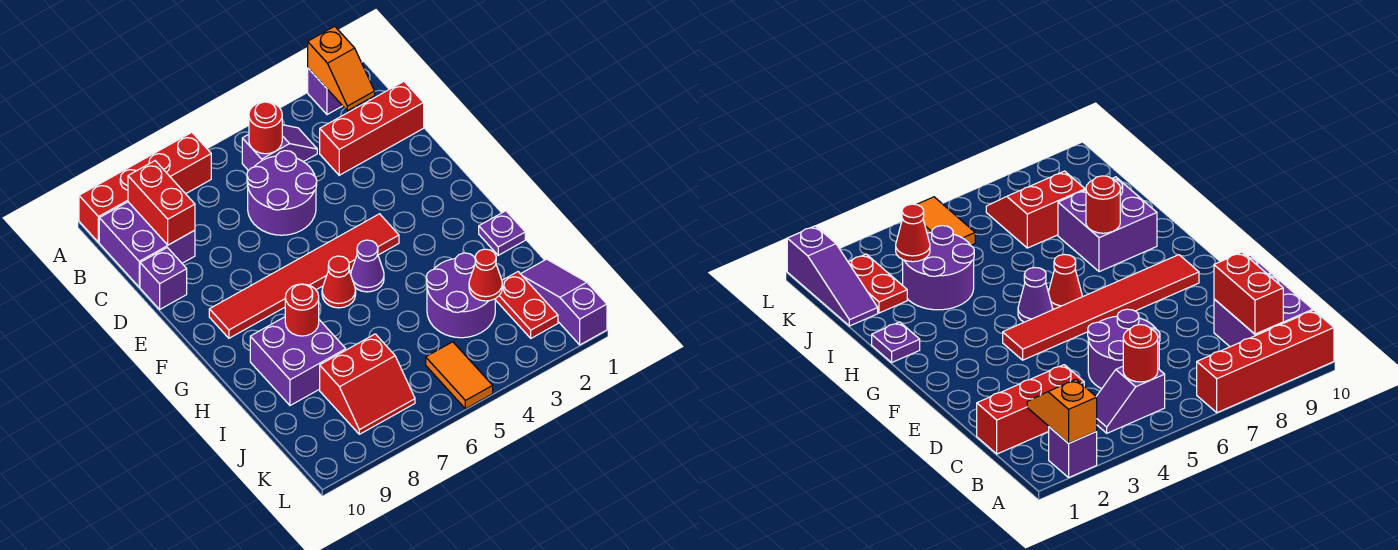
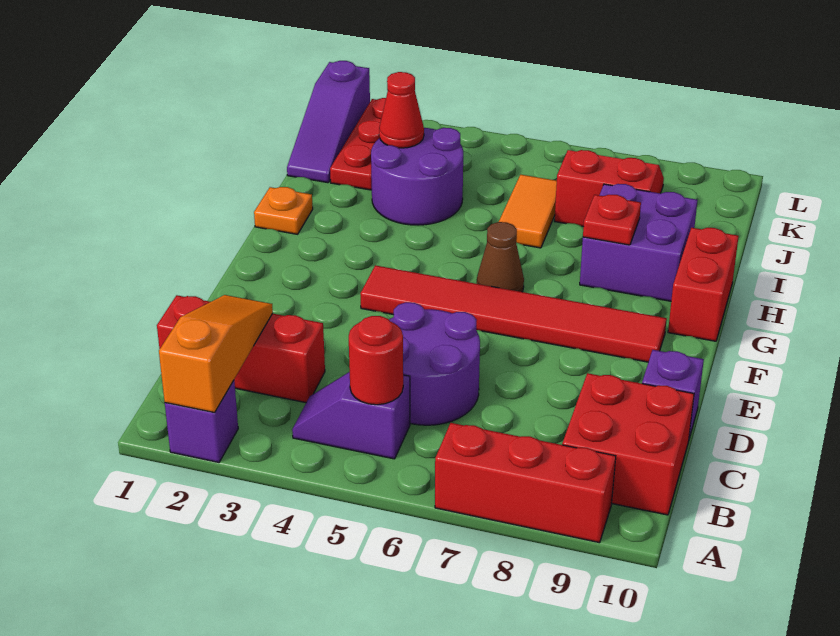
orange slope A2:B2 level 2 top A -> orange slope A2:C2 level 2 top A
red brick A7:A10 level 1 -> red brick A7:A9 level 1
purple brick B9:C10 level 1 -> red brick B9:C10 level 1
red brick B9:C9 level 2 -> red brick G10:H10 level 1
purple cone G5 level 1 -> none
red cone G6 level 1 -> brown cone G6 level 1
purple plate H1 level 1 -> orange plate H1 level 1
red round brick H8 level 2 -> red plate H8 level 2
red plate J2:K2 level 1 -> red plate J2:L2 level 1
orange tile K5:L5 level 1 -> orange tile I6:J6 level 1

